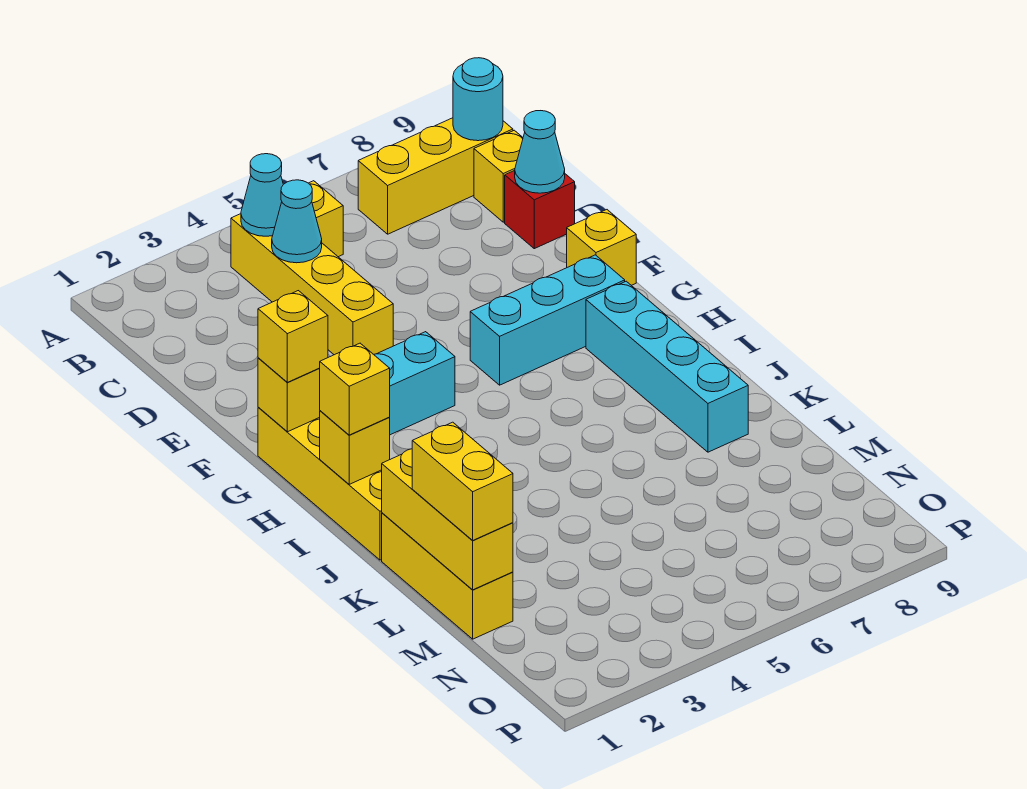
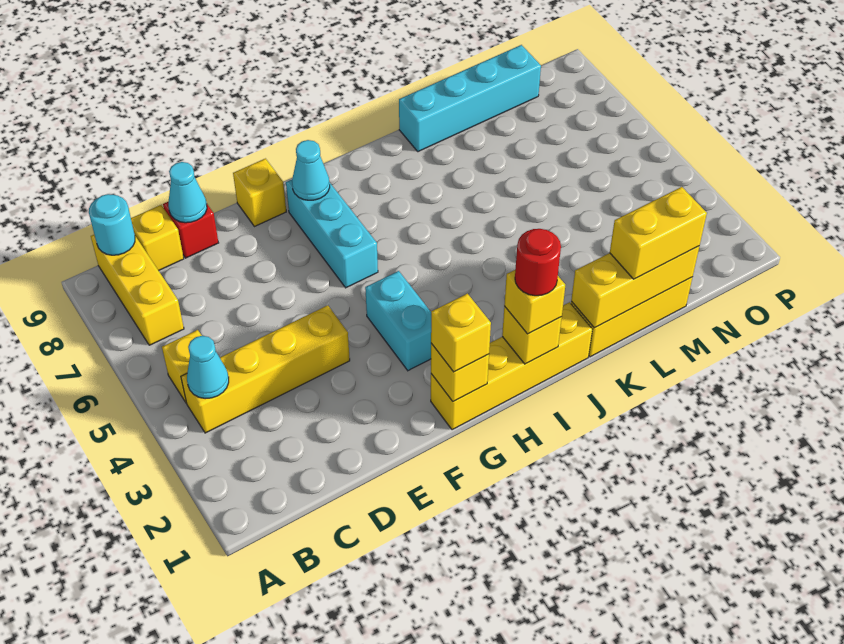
cyan cone C4 level 2 -> cyan cone G8 level 2
cyan brick H8:K8 level 1 -> cyan brick K9:N9 level 1
none -> red round brick I1 level 4

